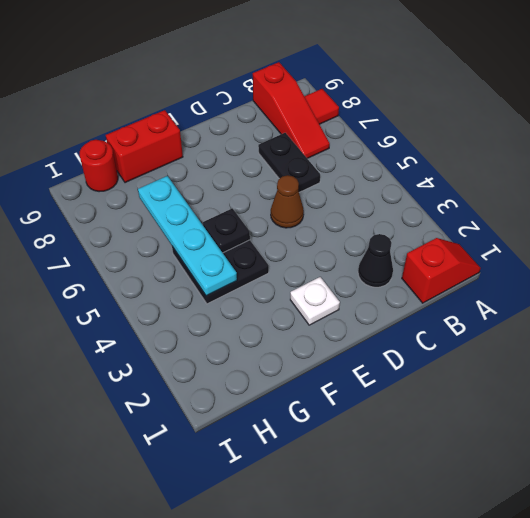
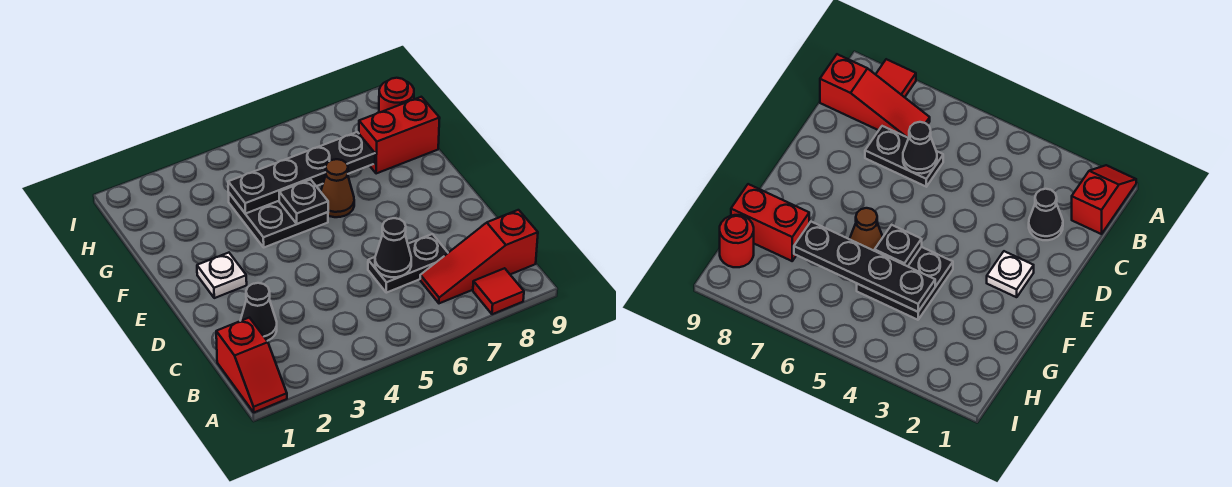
none -> black cone C6 level 2
brown cone D5 level 1 -> brown cone F6 level 1
red brick F9:G9 level 1 -> red brick G8:G9 level 1
cyan plate G4:G7 level 2 -> black plate G4:G7 level 2

